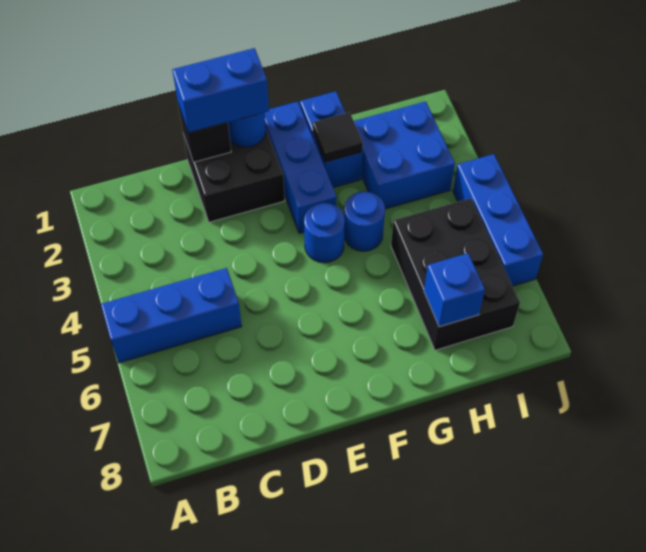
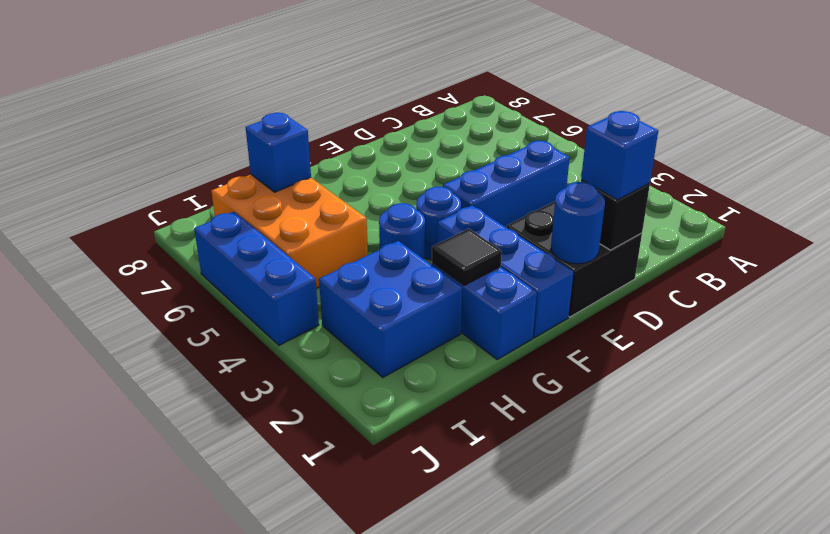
blue brick A5:C5 level 1 -> blue brick C4:E4 level 1
blue brick D1:E1 level 3 -> blue brick D1 level 3
black brick H5:I7 level 1 -> orange brick H5:I7 level 1

